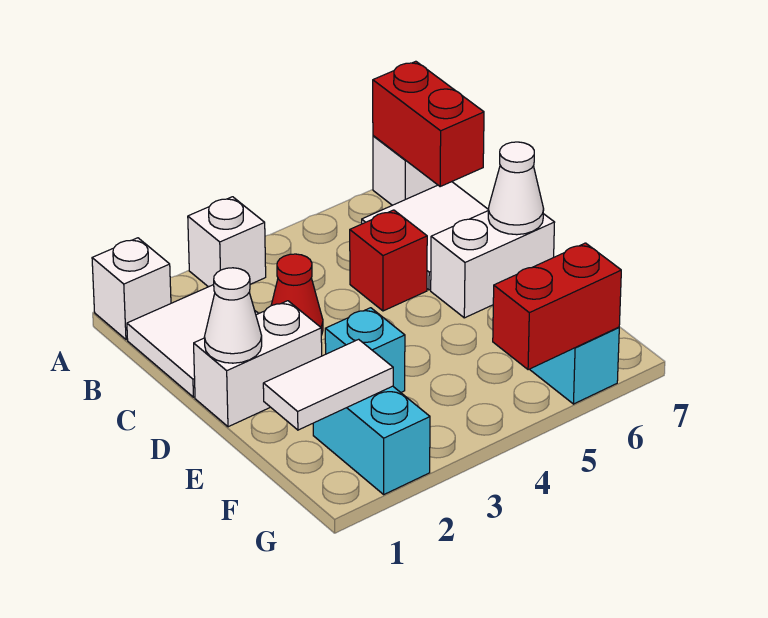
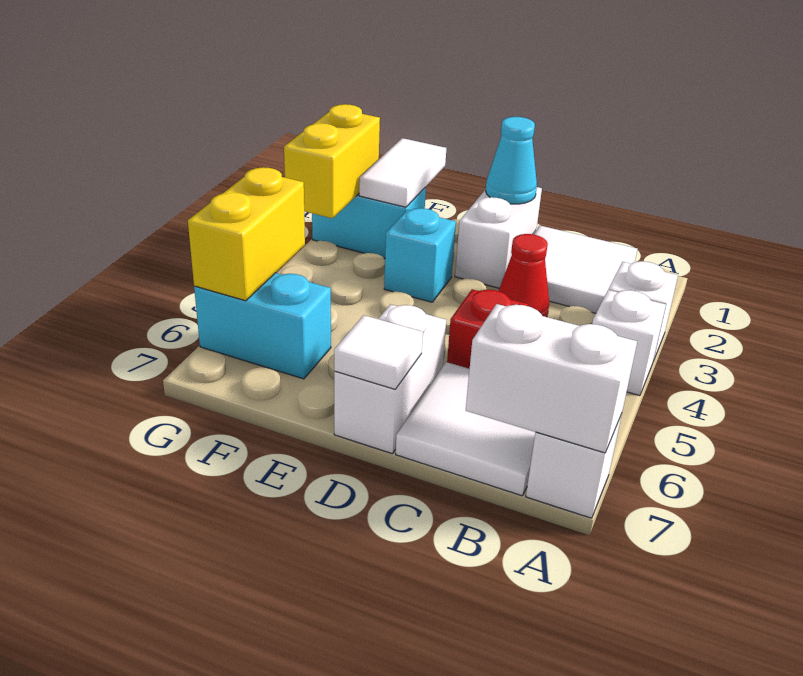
white brick A1 level 1 -> white brick A4 level 1
red brick A7:B7 level 2 -> white brick A7:B7 level 2
white cone D1 level 2 -> cyan cone D1 level 2
white cone D7 level 2 -> white tile D7 level 2
none -> yellow brick G2:G3 level 2
red brick G5:G6 level 2 -> yellow brick G5:G6 level 2

